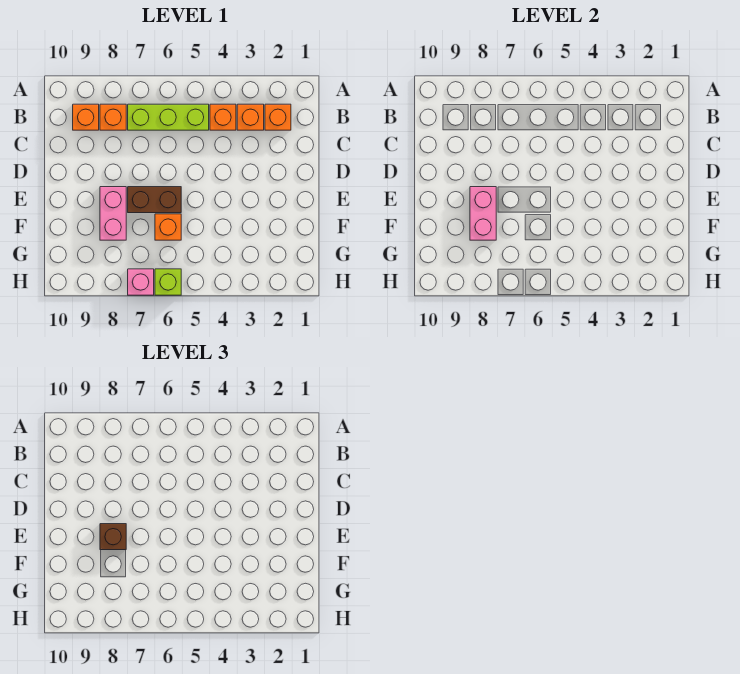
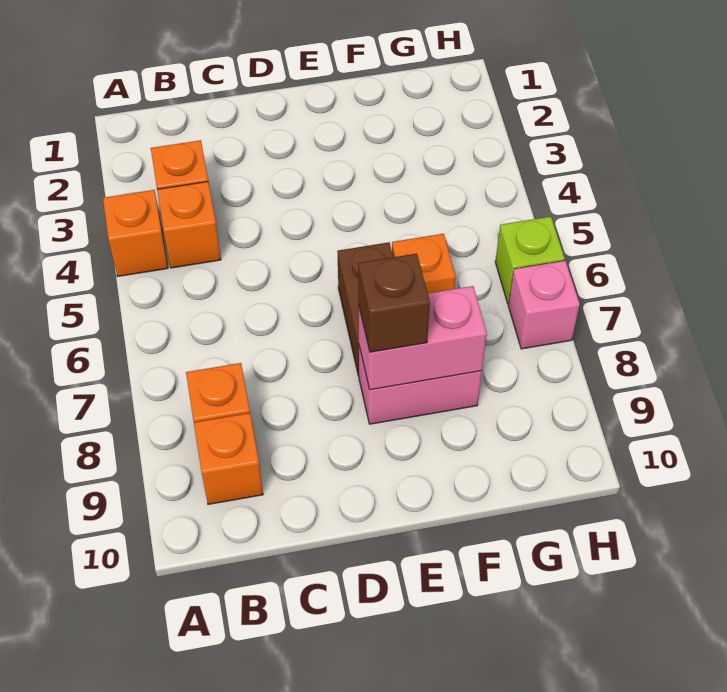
orange brick B2 level 1 -> orange brick A4 level 1
lime brick B5:B7 level 1 -> none

